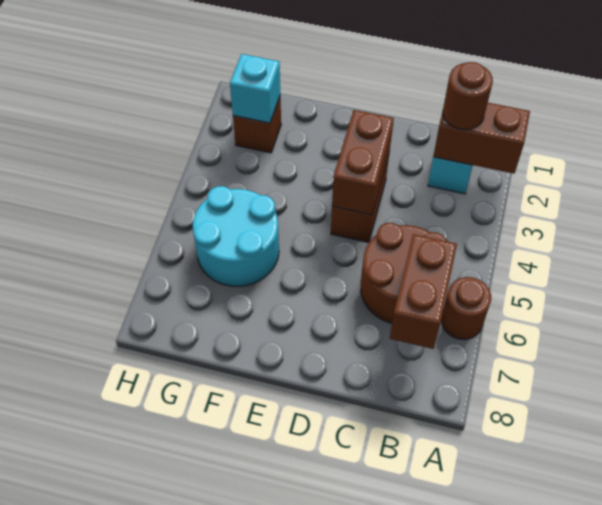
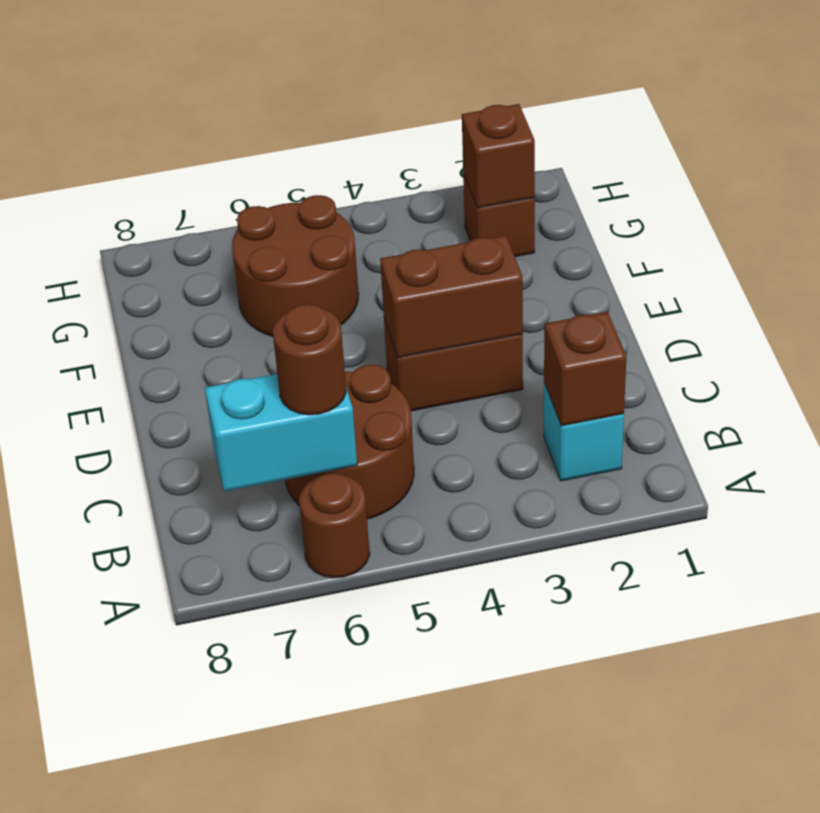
brown brick A2:B2 level 2 -> brown brick B2 level 2
brown round brick B2 level 3 -> brown round brick B6 level 3
brown brick B6:B7 level 2 -> cyan brick B6:B7 level 2
cyan round brick F5:G6 level 1 -> brown round brick F5:G6 level 1
cyan brick G2 level 2 -> brown brick G2 level 2

